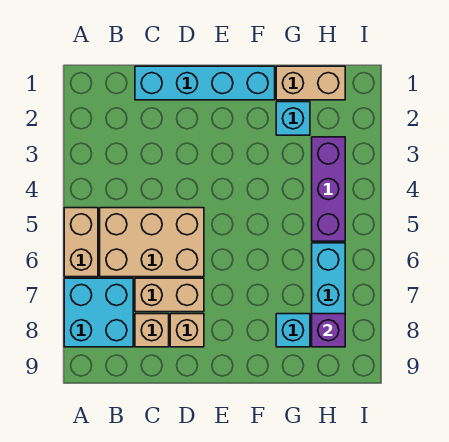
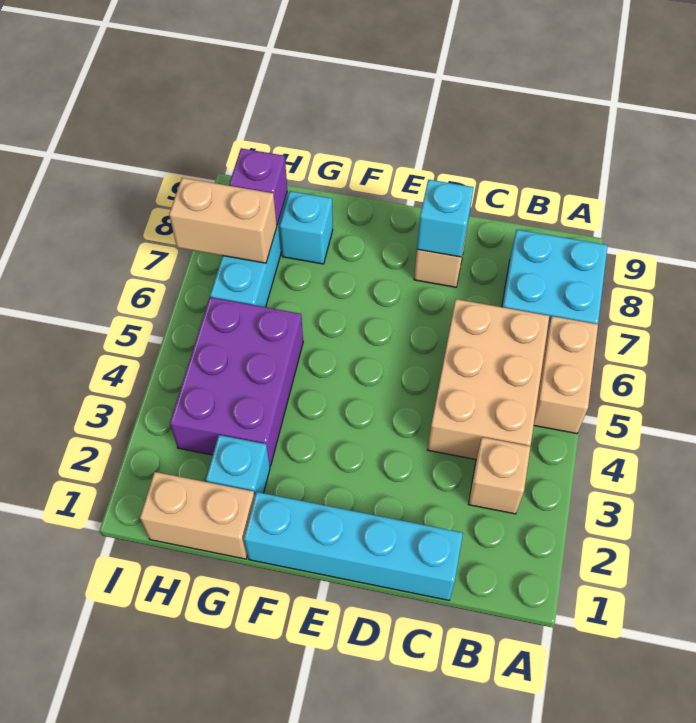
tan brick B5:D6 level 1 -> tan brick B4:C6 level 1
tan brick C7:D7 level 1 -> tan brick H7:I7 level 2
tan brick C8 level 1 -> tan brick B3 level 1
none -> cyan brick D8 level 2
purple brick H3:H5 level 1 -> purple brick G3:H5 level 1

